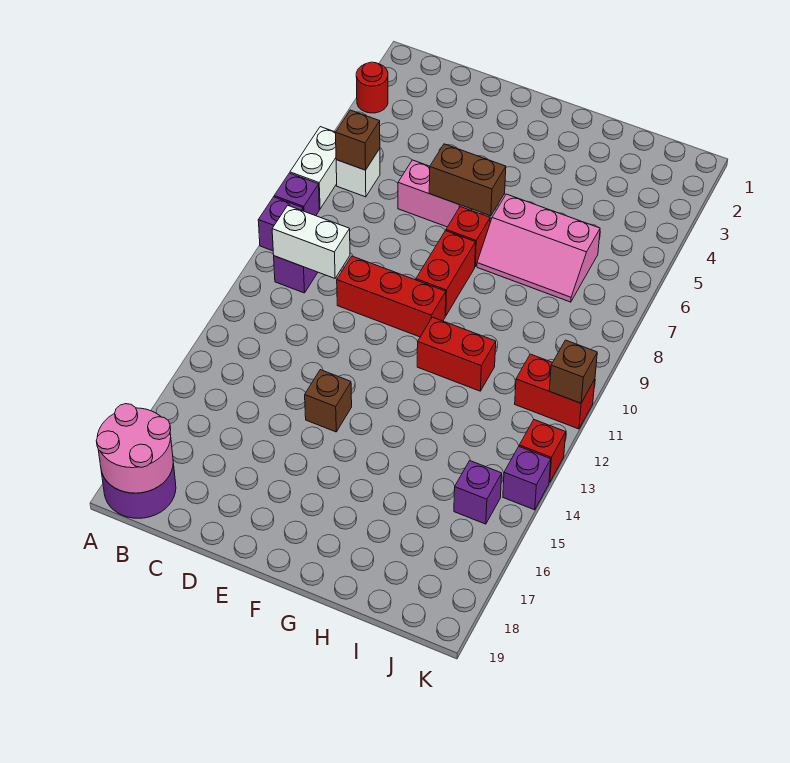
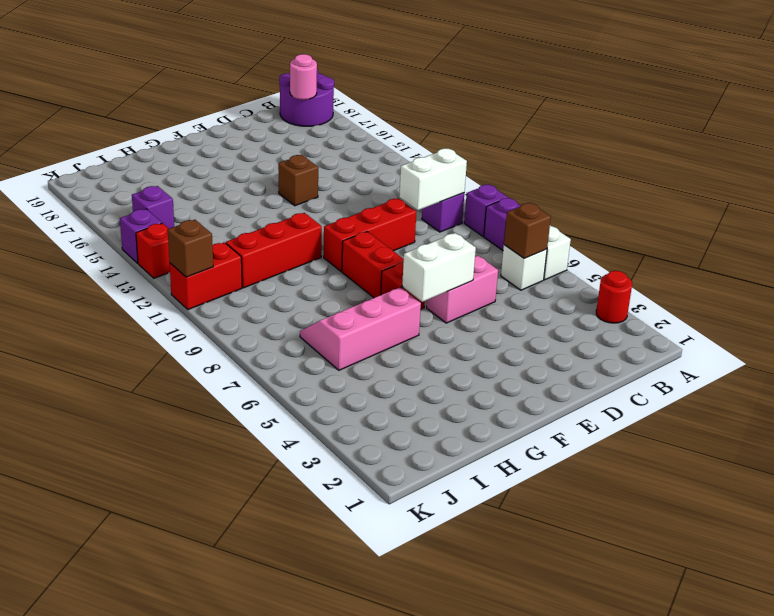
pink round brick A18:B19 level 2 -> pink round brick B18 level 2
brown brick E6:F6 level 2 -> white brick E6:F6 level 2
red brick G11:H11 level 1 -> red brick G11:I11 level 1

